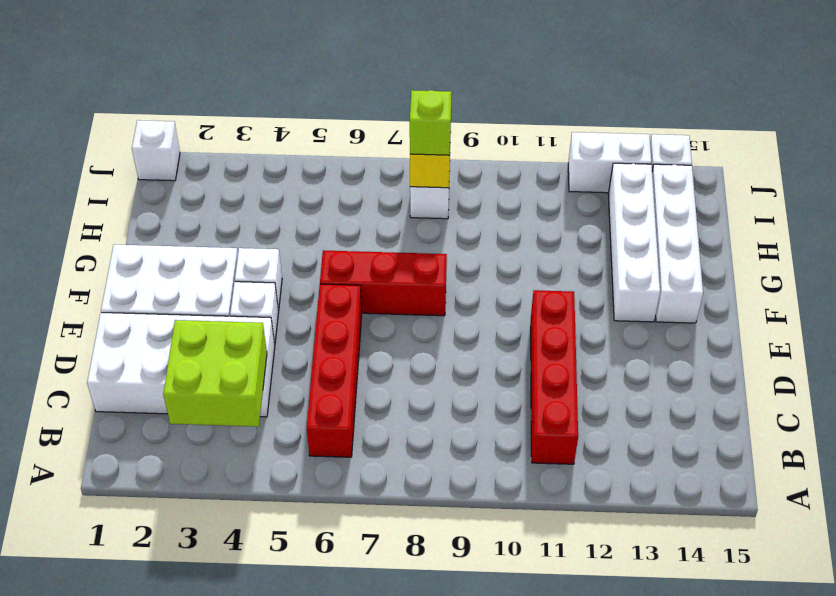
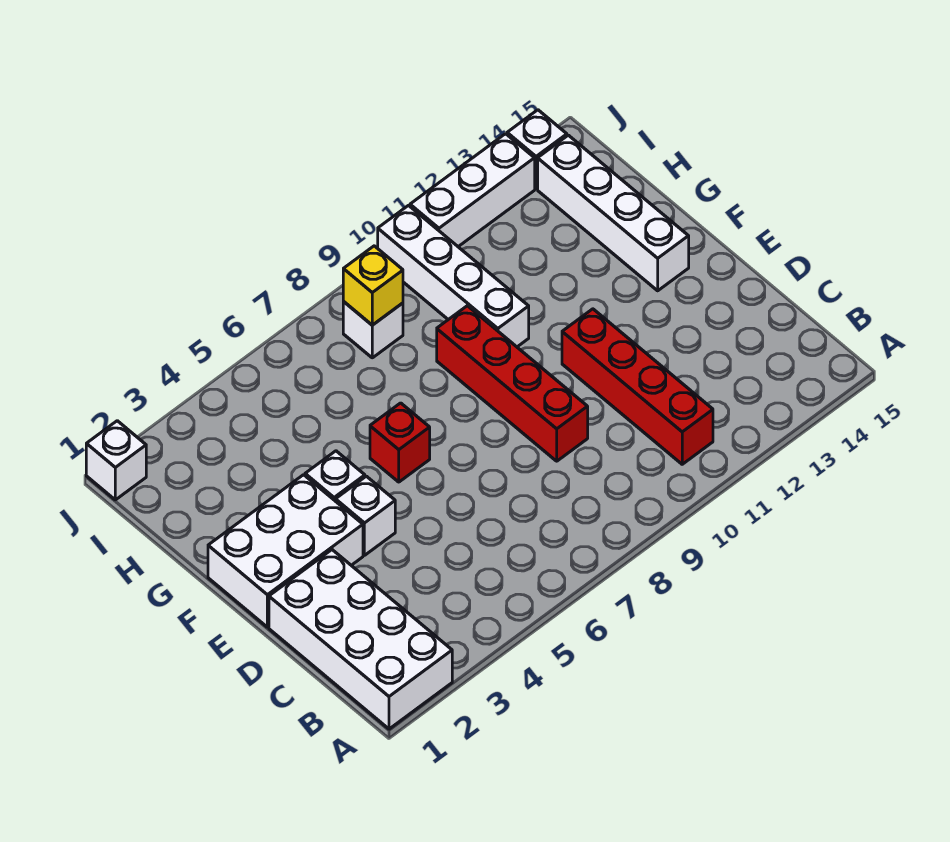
lime brick B3:C4 level 2 -> none
red brick B6:E6 level 1 -> red brick D9:G9 level 1
white brick C1:D4 level 1 -> white brick A1:D2 level 1
red brick F6:F8 level 1 -> red brick F6 level 1
white brick F13:I13 level 1 -> white brick G10:J10 level 1
lime brick I8 level 3 -> none
white brick J12:J13 level 1 -> white brick J11:J13 level 1

